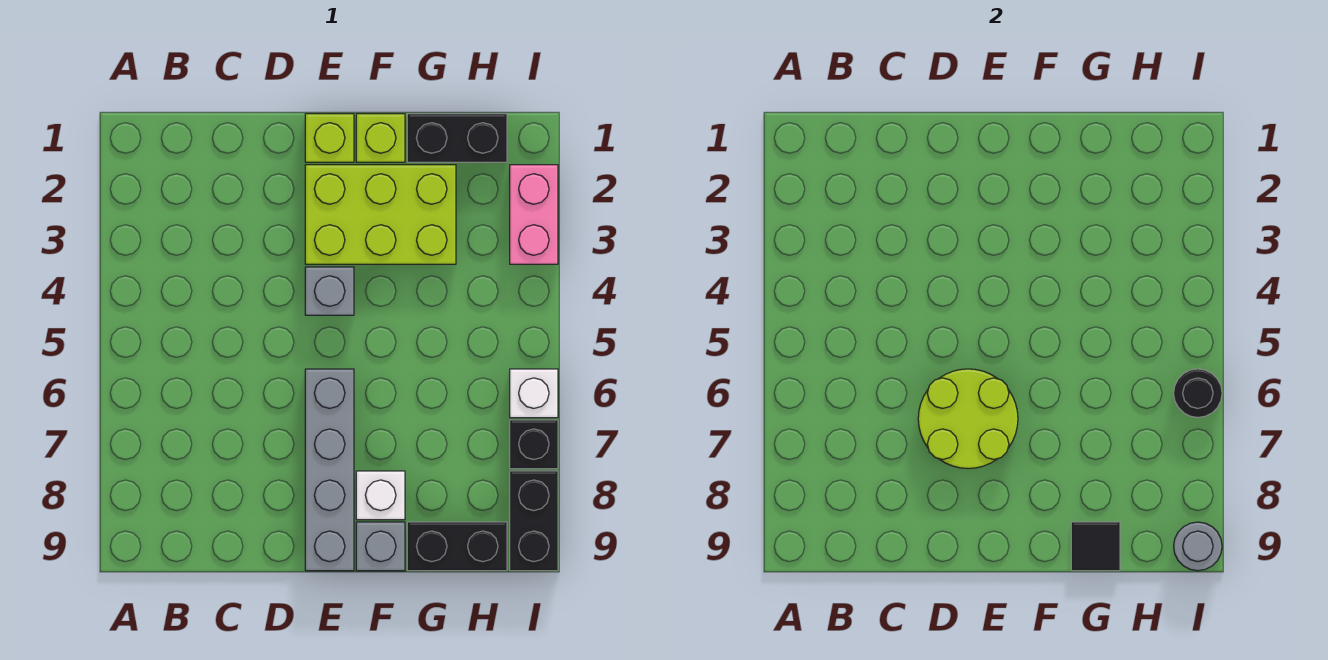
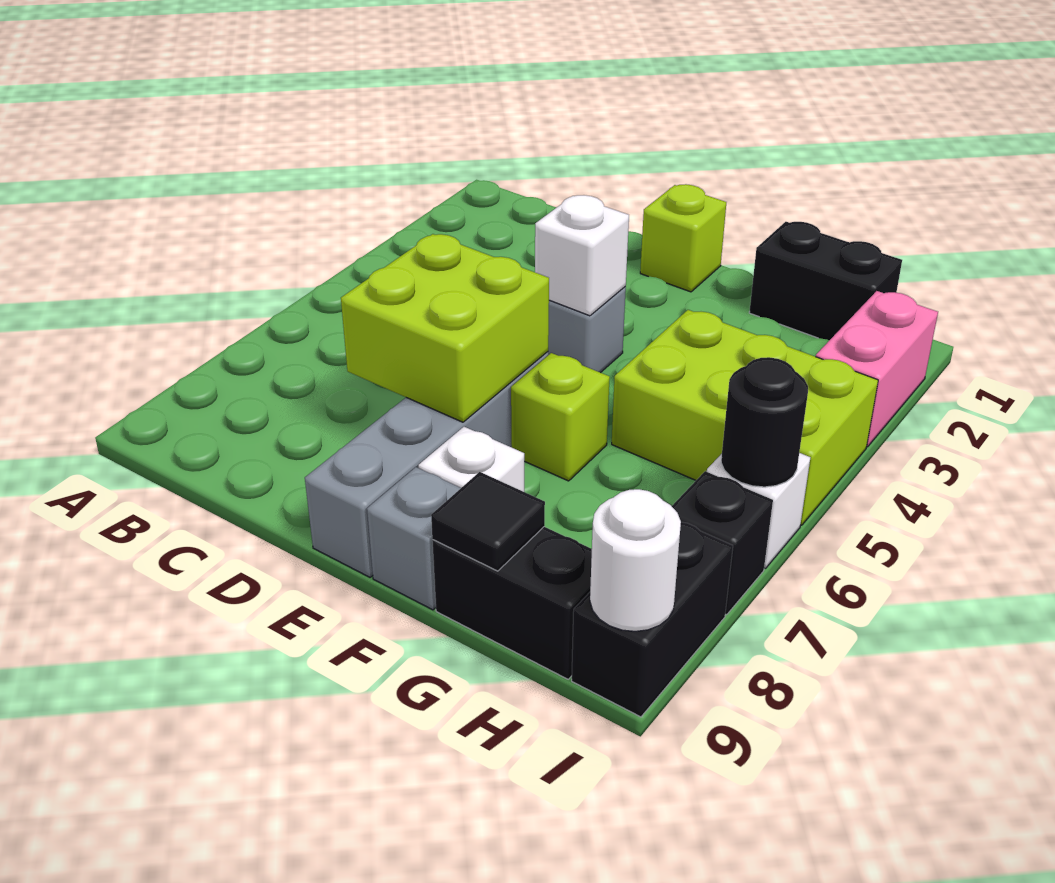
lime round brick D6:E7 level 2 -> lime brick D6:E7 level 2
lime brick E2:G3 level 1 -> lime brick G4:I5 level 1
none -> white brick E4 level 2
lime brick F1 level 1 -> lime brick F6 level 1
grey round brick I9 level 2 -> white round brick I9 level 2

